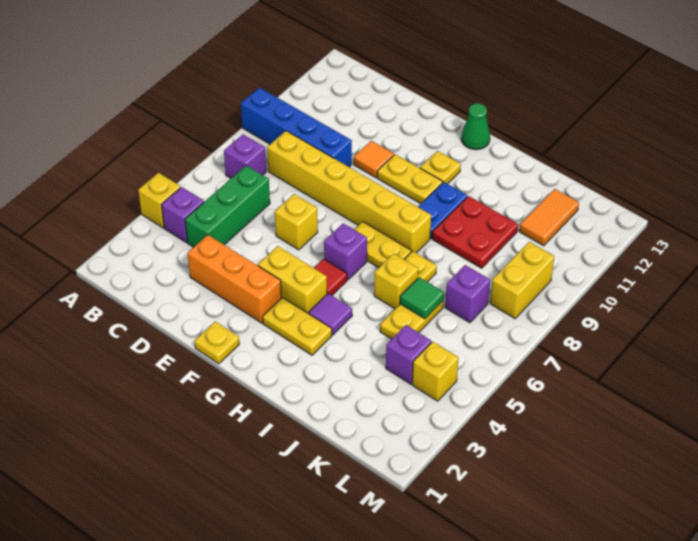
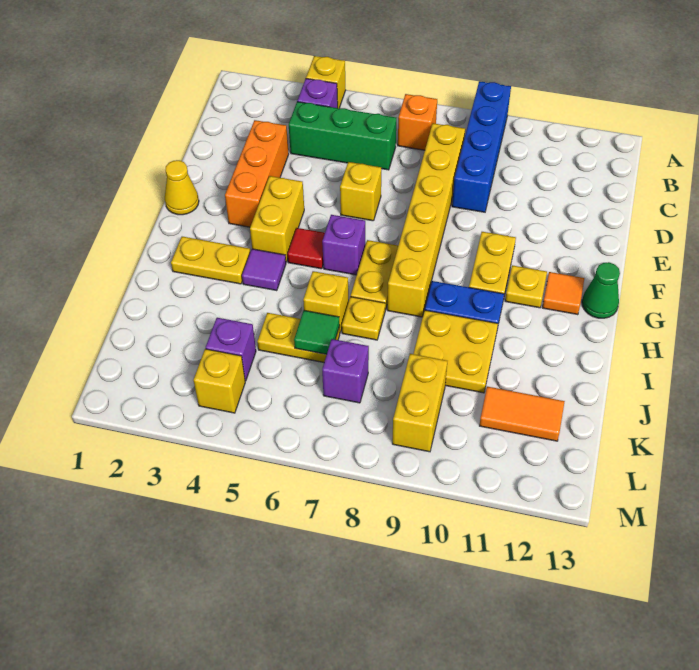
purple brick B7 level 1 -> orange brick B7 level 1
orange tile E10 level 1 -> orange tile G12 level 1
yellow plate F1 level 1 -> yellow cone F1 level 1
yellow plate G3:H3 level 1 -> yellow plate H2:H3 level 1
red plate I9:J10 level 1 -> yellow plate I9:J10 level 1
yellow brick L8:L9 level 1 -> yellow brick K9:L9 level 1

